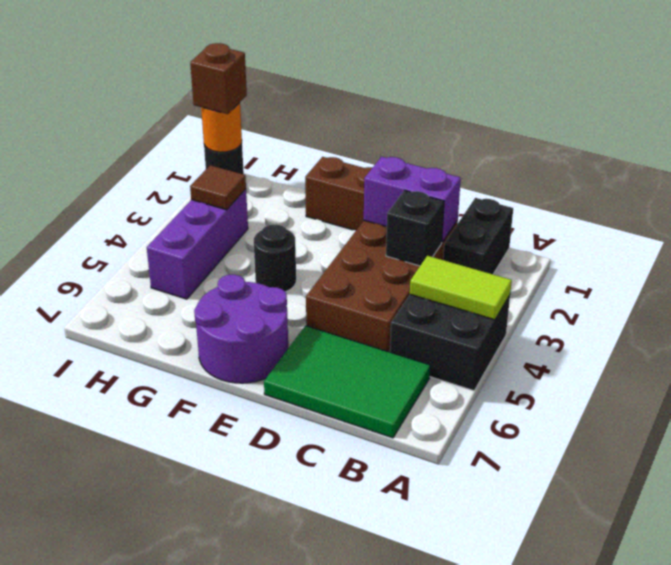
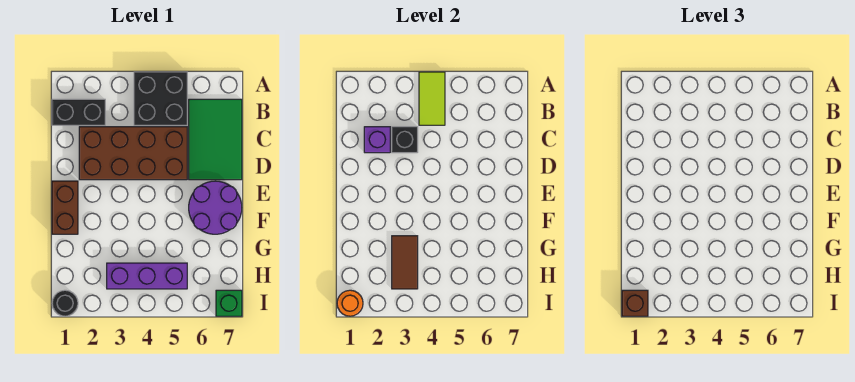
purple brick C2:D2 level 2 -> purple brick C2 level 2
black round brick F4 level 1 -> none
brown tile H3 level 2 -> brown tile G3:H3 level 2
none -> green brick I7 level 1

